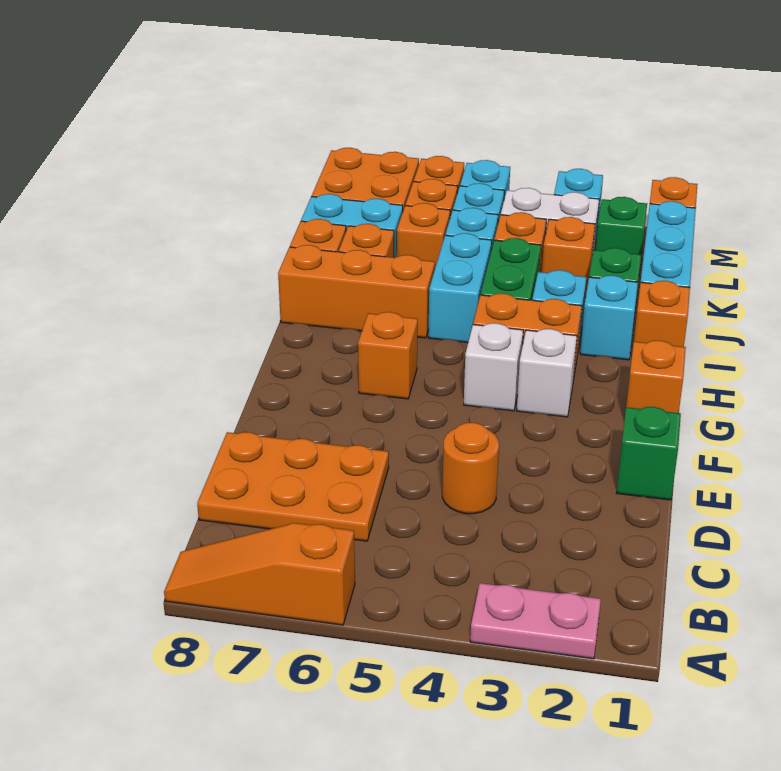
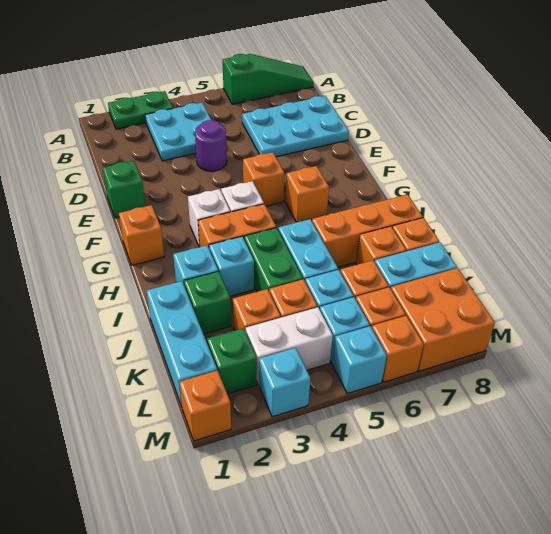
pink plate A2:A3 level 1 -> green plate A2:A3 level 1
orange slope A6:A8 level 1 top 6 -> green slope A6:A8 level 1 top 6
none -> cyan plate B3:C4 level 1
orange plate C6:D8 level 1 -> cyan plate C6:D8 level 1
orange round brick D4 level 1 -> purple round brick D4 level 1
orange brick I1 level 1 -> orange brick F5 level 1

